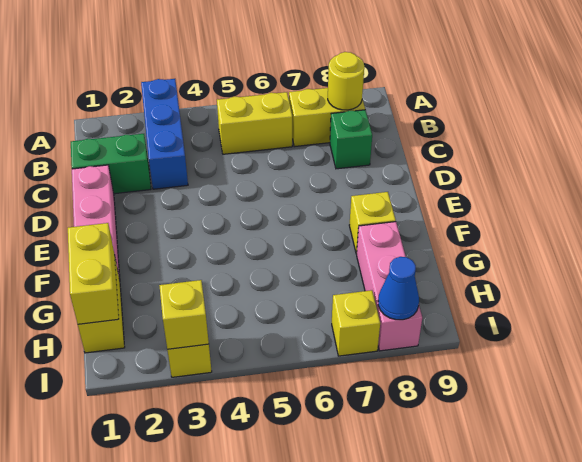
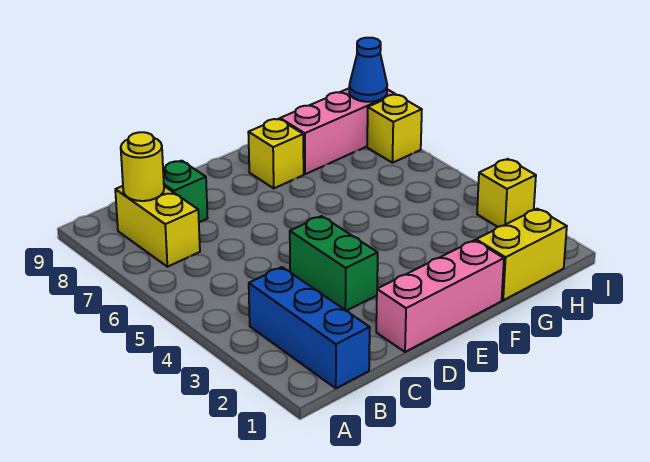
blue brick A3:C3 level 1 -> blue brick B1:B3 level 1
yellow brick B5:B6 level 1 -> none
green brick C1:C2 level 1 -> green brick D3:D4 level 1
yellow brick G1:H1 level 2 -> none
yellow brick I3 level 2 -> none

